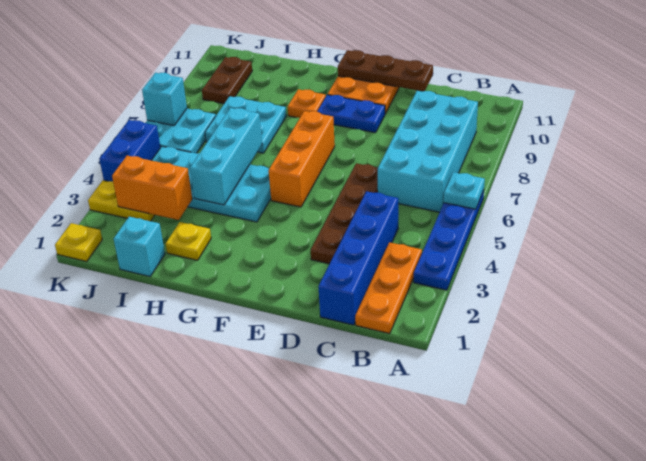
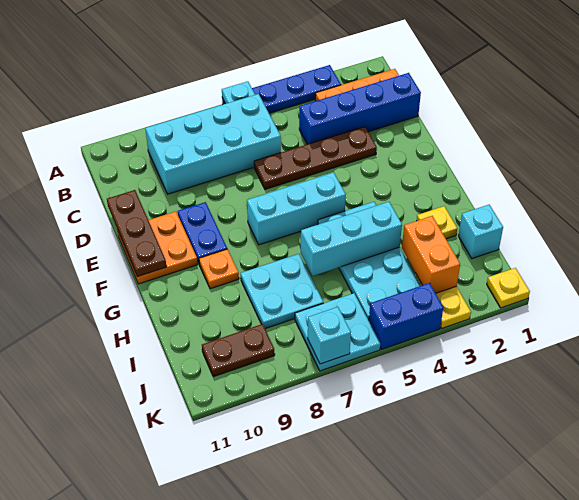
orange brick F5:F7 level 1 -> cyan brick F5:F7 level 1

